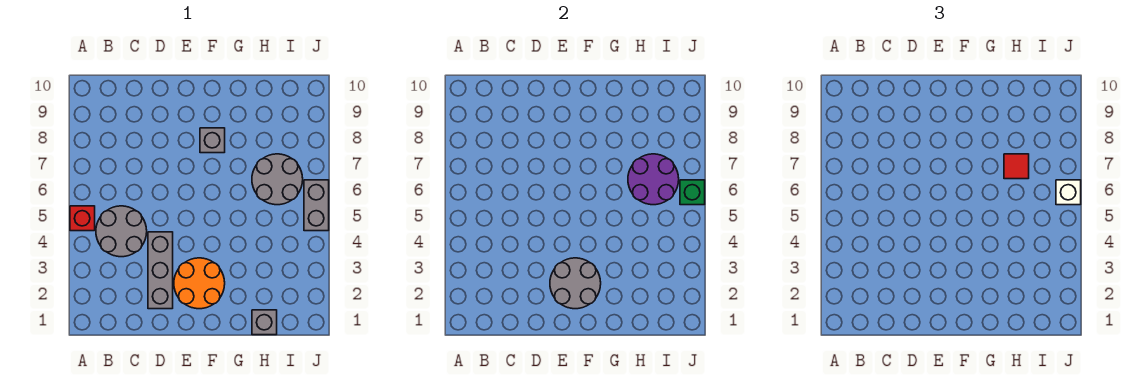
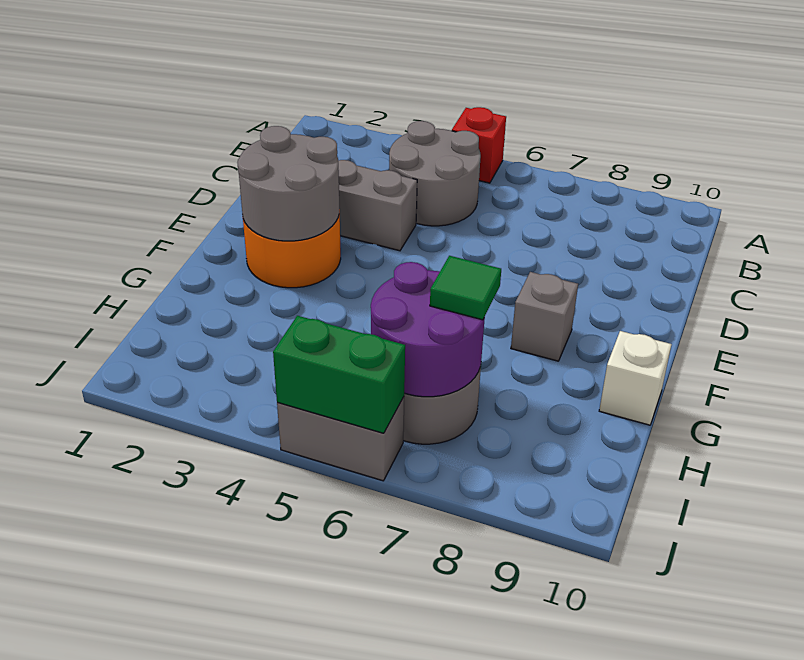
grey brick H1 level 1 -> none
red tile H7 level 3 -> green tile H7 level 3
green brick J6 level 2 -> green brick J5:J6 level 2
white brick J6 level 3 -> white brick G10 level 1

